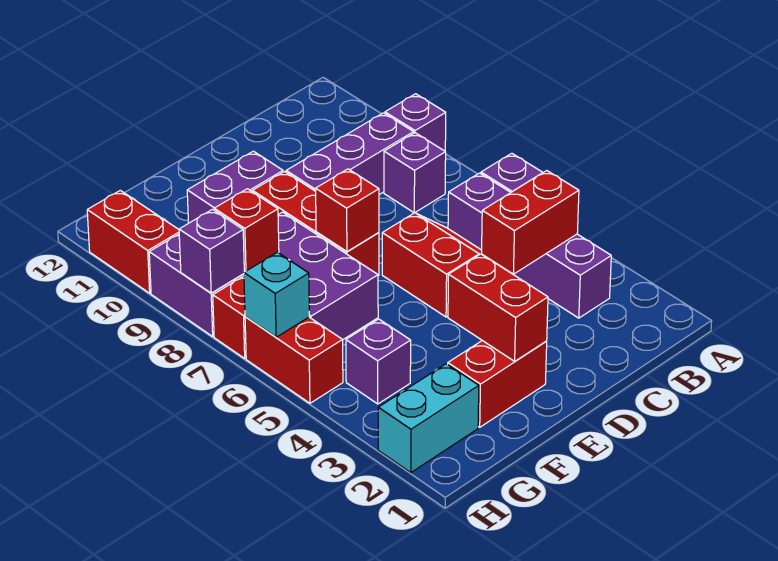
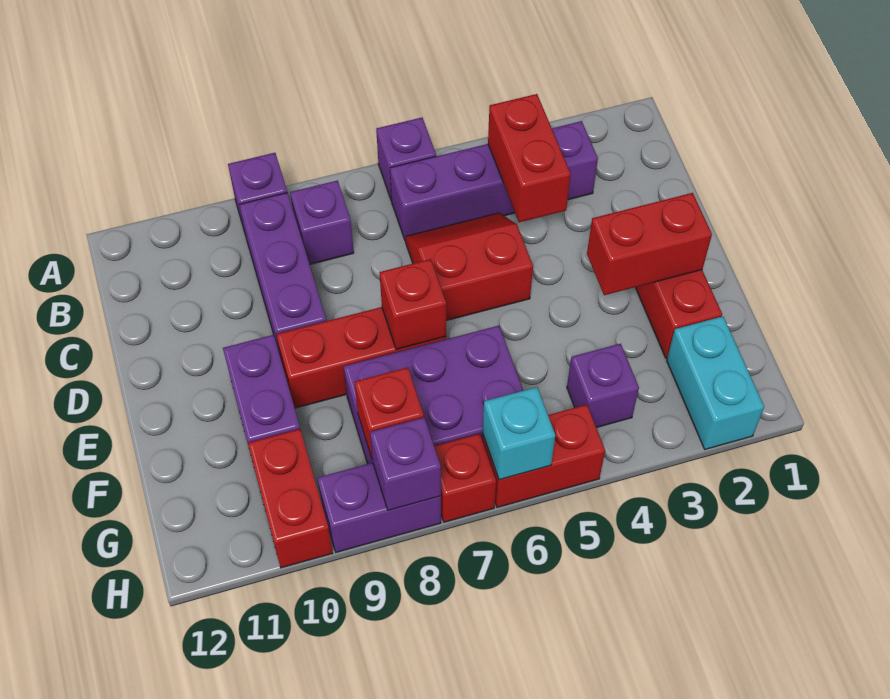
red brick H10:H11 level 1 -> red brick G10:H10 level 1

